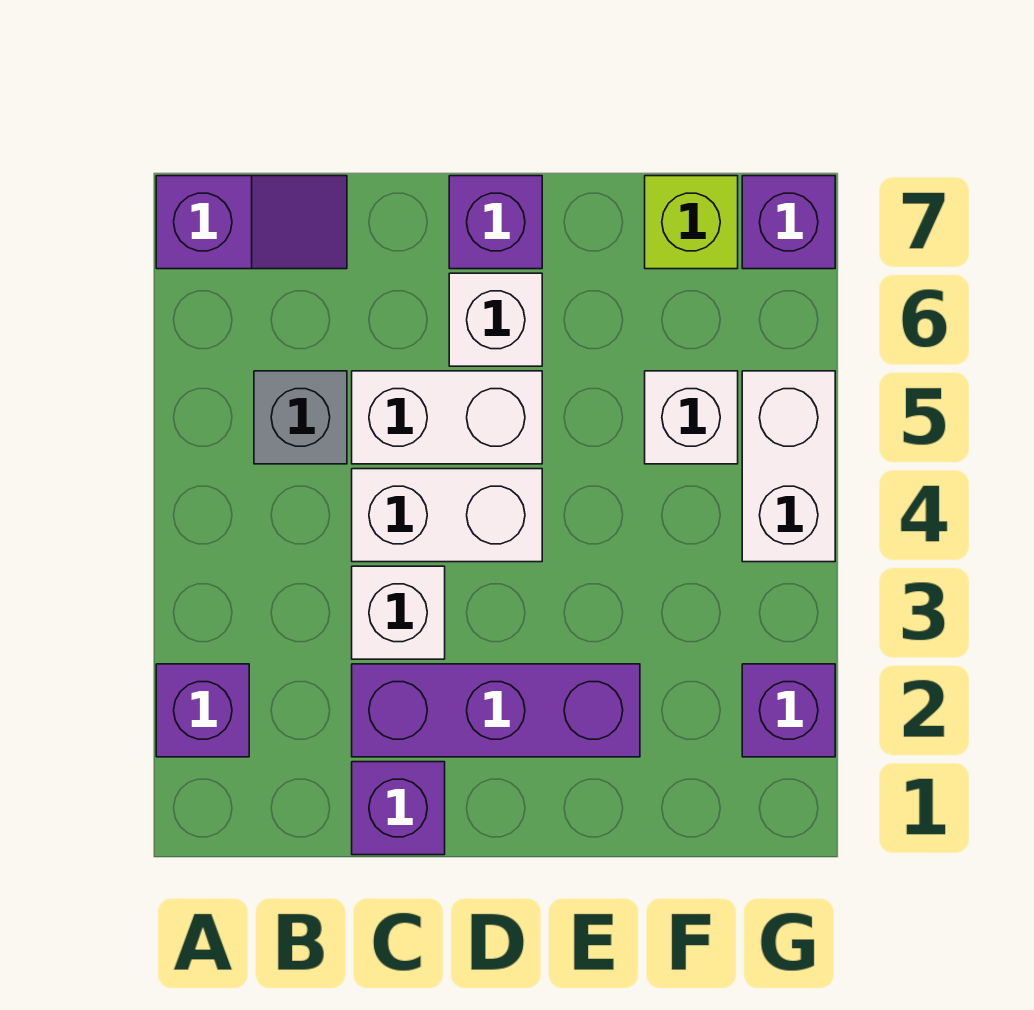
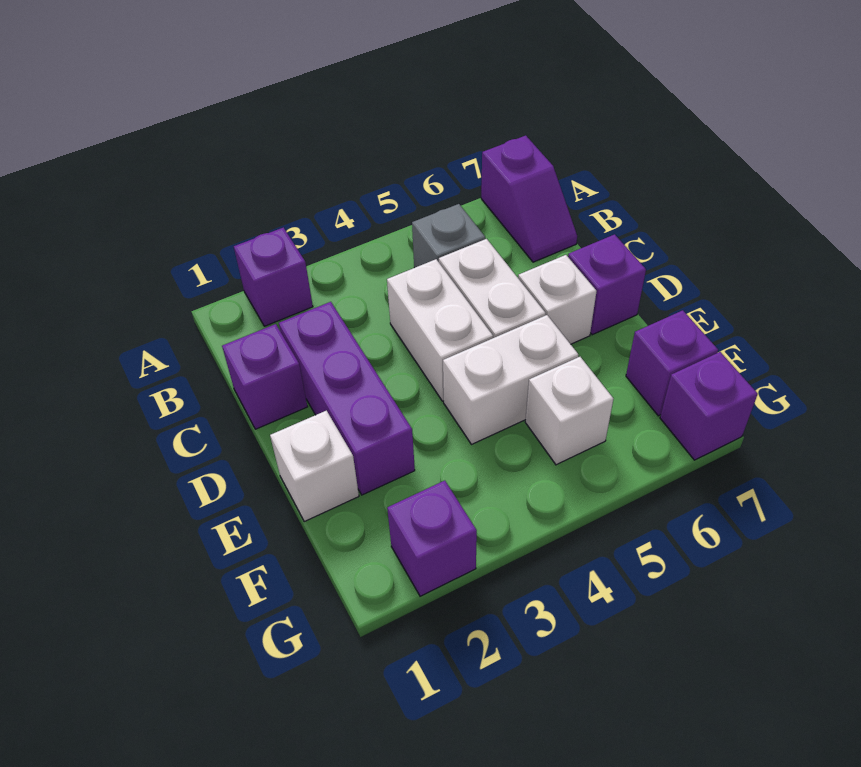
white brick C3 level 1 -> white brick E1 level 1
lime brick F7 level 1 -> purple brick F7 level 1
white brick G4:G5 level 1 -> white brick E4:E5 level 1

